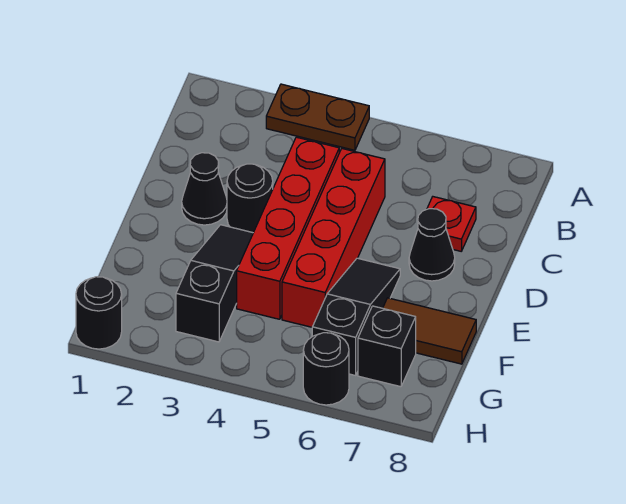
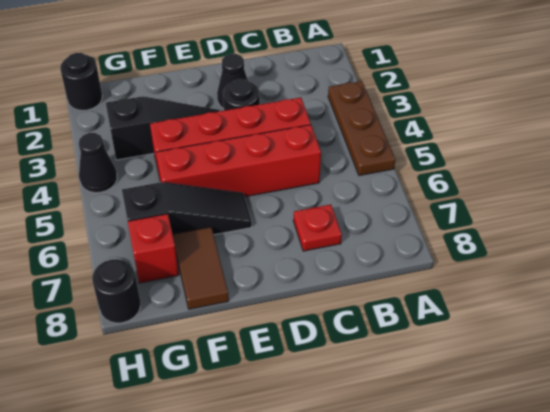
brown plate A3:A4 level 1 -> brown plate A3:A5 level 1
black cone D7 level 1 -> black cone H4 level 1
black brick G7 level 1 -> red brick G7 level 1
black round brick H6 level 1 -> black round brick H8 level 1

